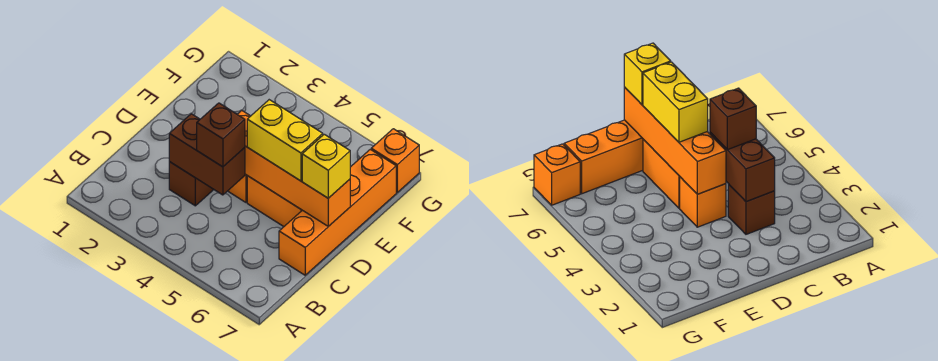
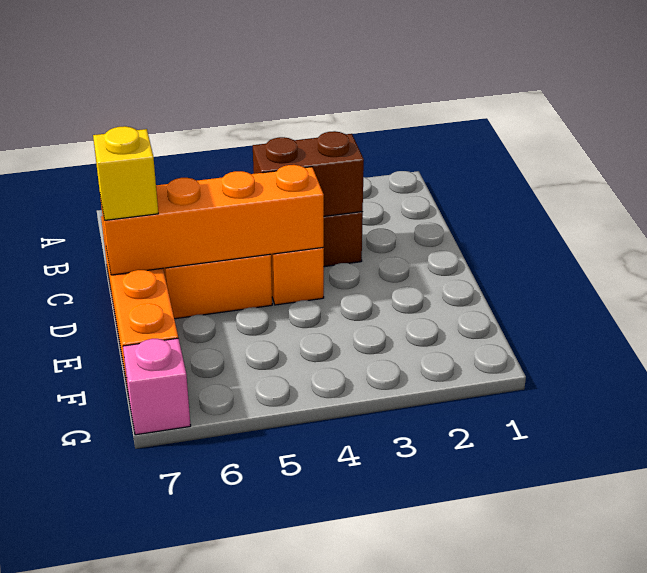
brown brick C4 level 3 -> none
yellow brick D5:D6 level 3 -> none
orange brick G7 level 1 -> pink brick G7 level 1

